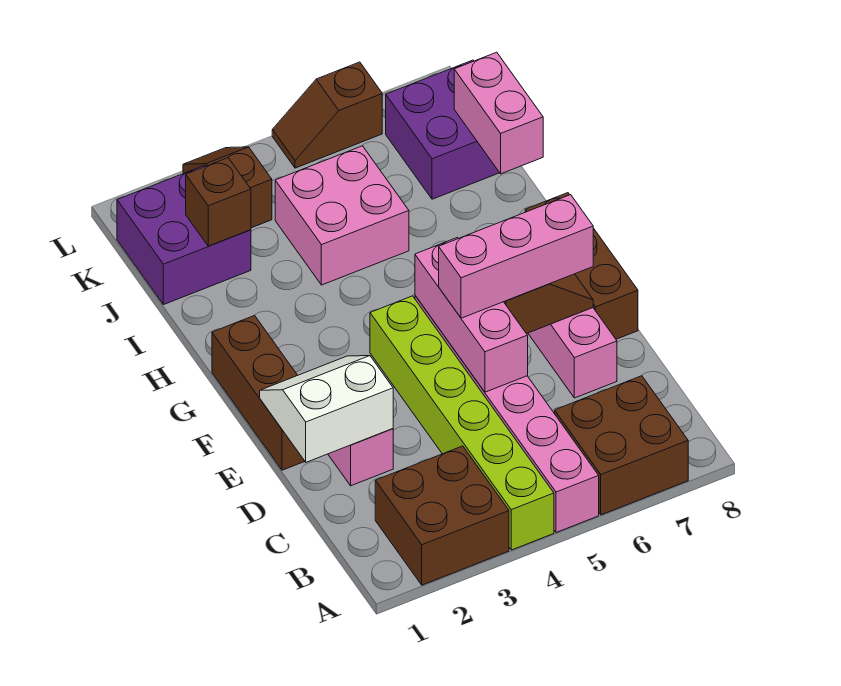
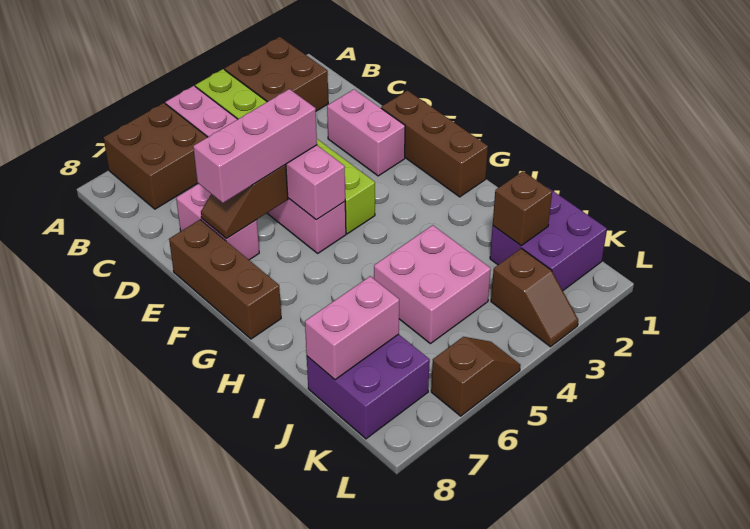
white slope D1:E2 level 2 top D -> none
pink brick I8:J8 level 2 -> pink brick J7:J8 level 2

